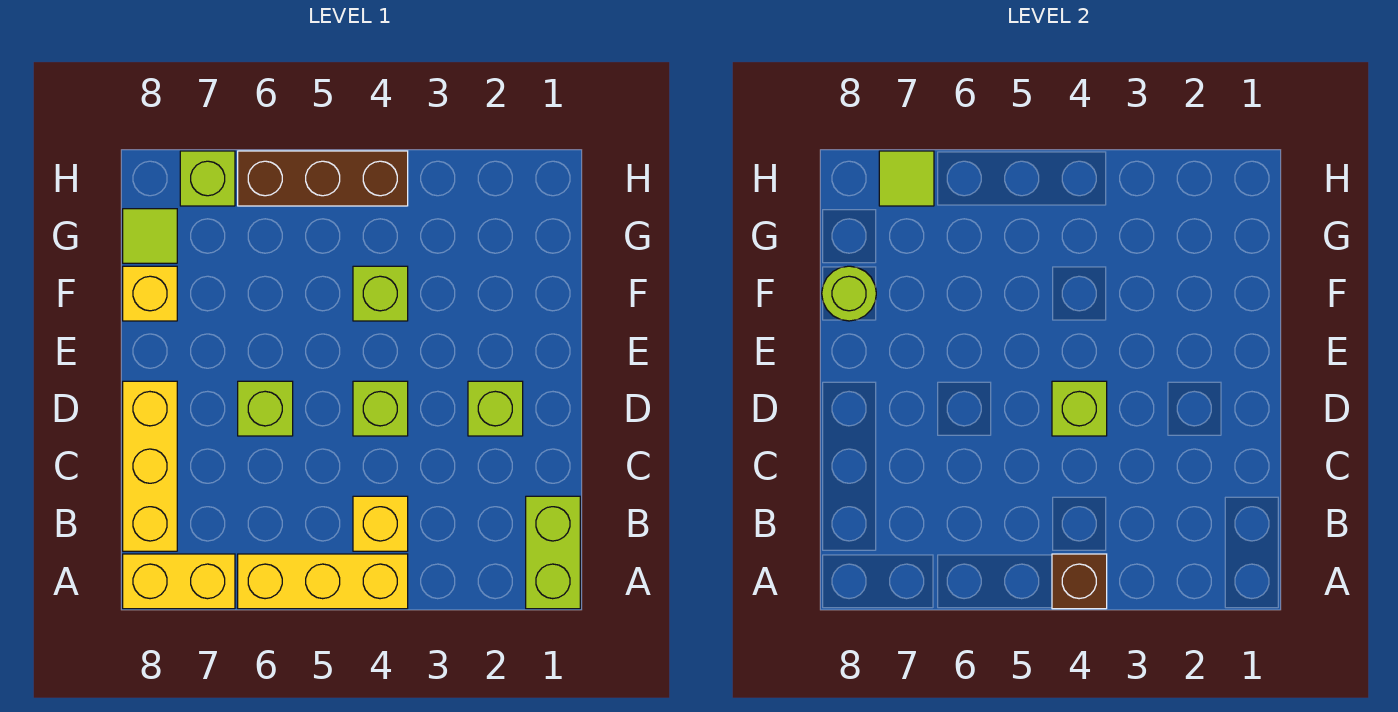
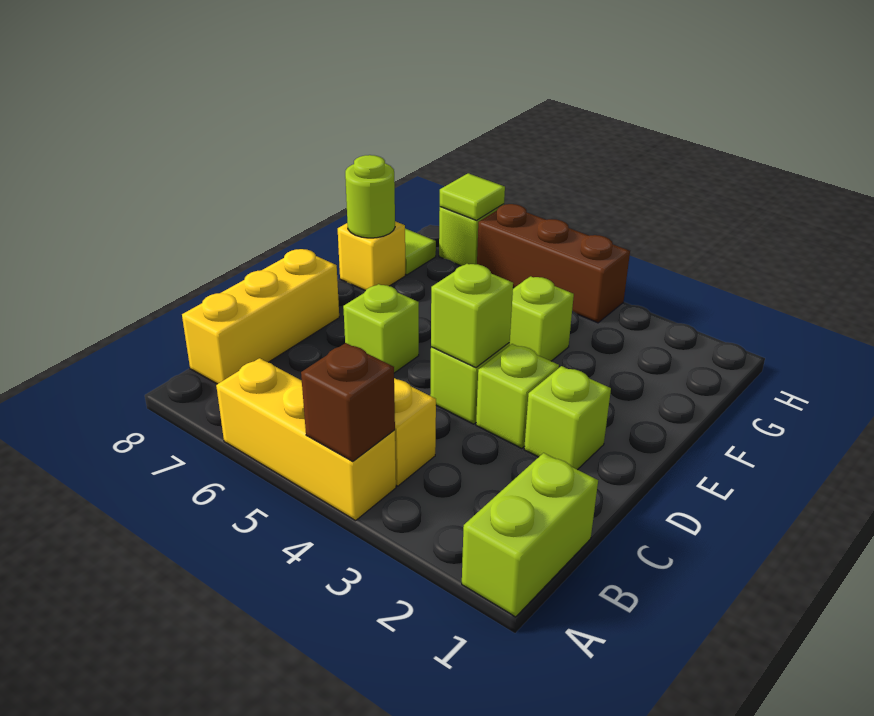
yellow brick A7:A8 level 1 -> none
none -> lime brick D3 level 1

